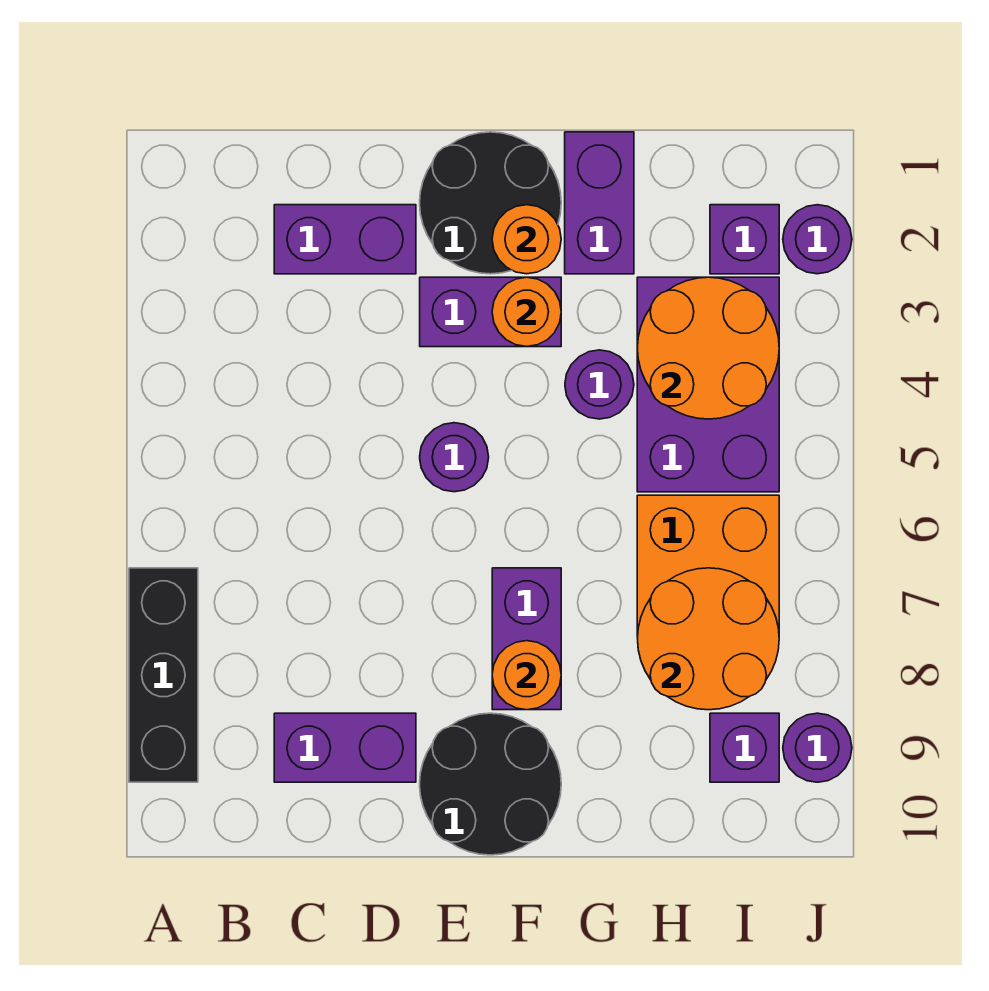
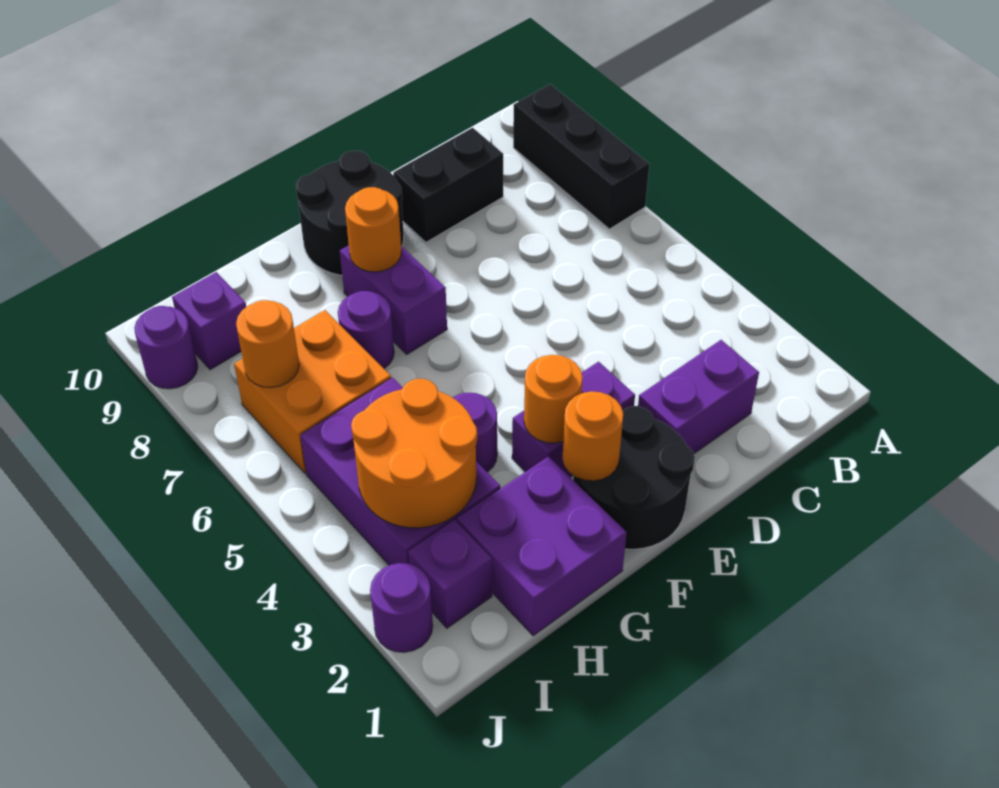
purple brick C9:D9 level 1 -> black brick C9:D9 level 1
purple round brick E5 level 1 -> purple round brick G7 level 1
purple brick G1:G2 level 1 -> purple brick G1:H2 level 1
orange round brick H7:I8 level 2 -> orange round brick I7 level 2

